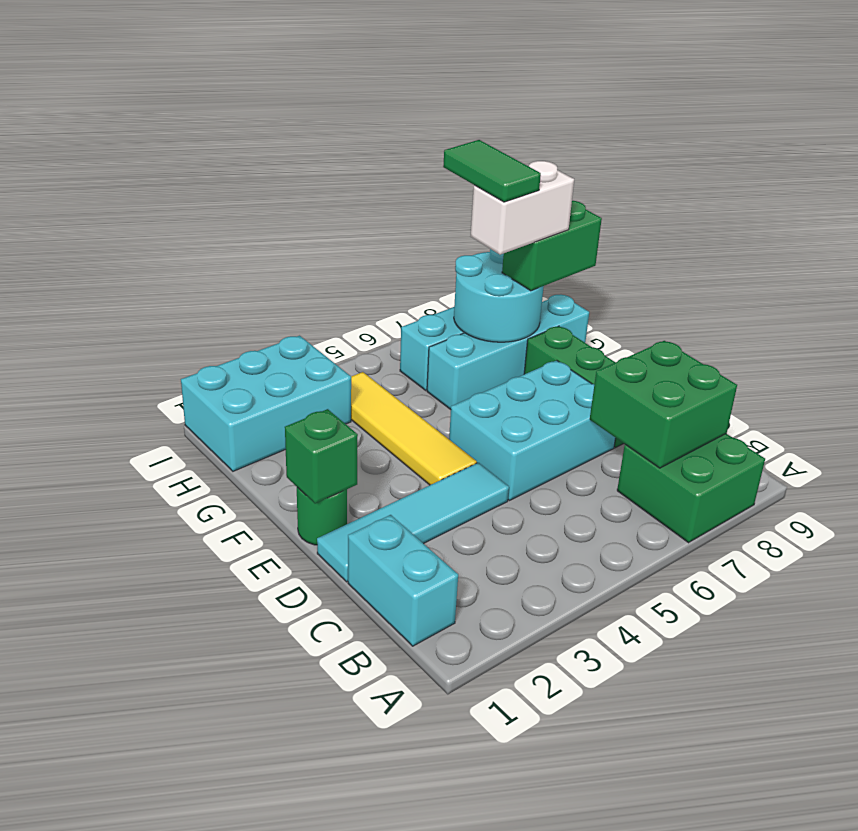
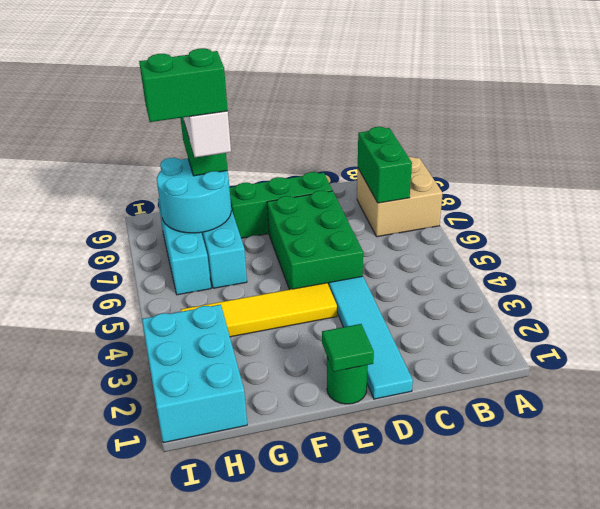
green brick A7:B8 level 1 -> tan brick A7:B8 level 1
cyan brick B1:C1 level 1 -> none
green brick B7:C8 level 2 -> green brick B7:B8 level 2
cyan brick D5:E7 level 1 -> green brick D5:E7 level 1
green brick E1 level 2 -> green tile E1 level 2
green tile G7:H7 level 5 -> green brick G7:H7 level 5

